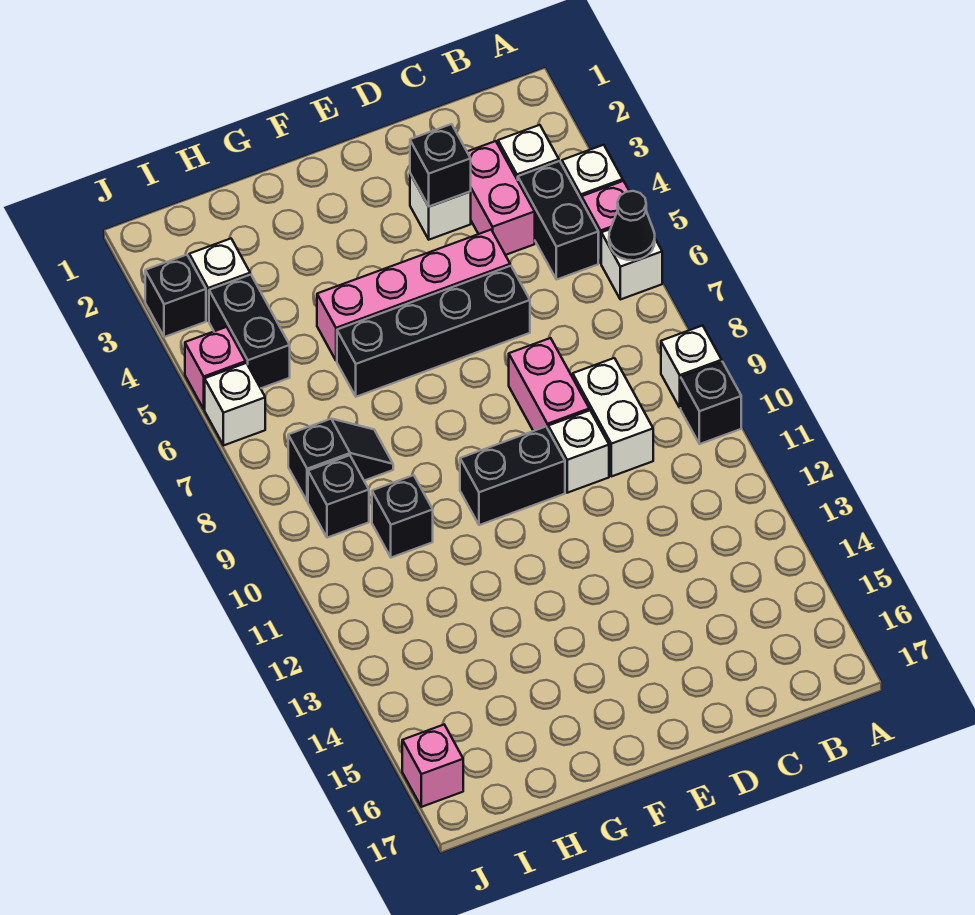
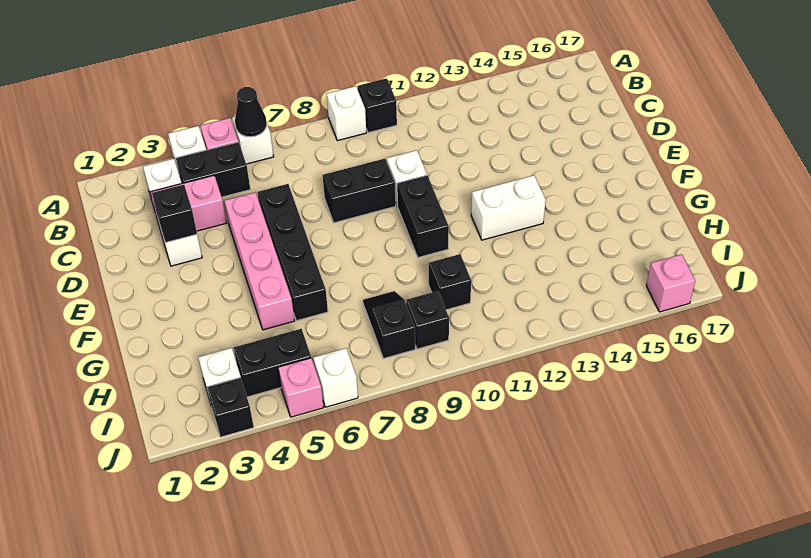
white brick C9:C10 level 1 -> white brick F12:F13 level 1
pink brick D8:D9 level 1 -> black brick D8:D9 level 1

